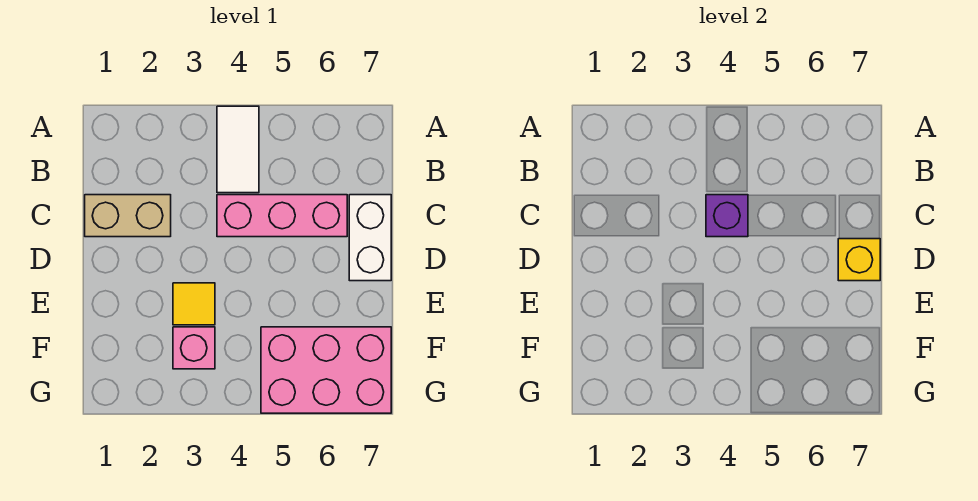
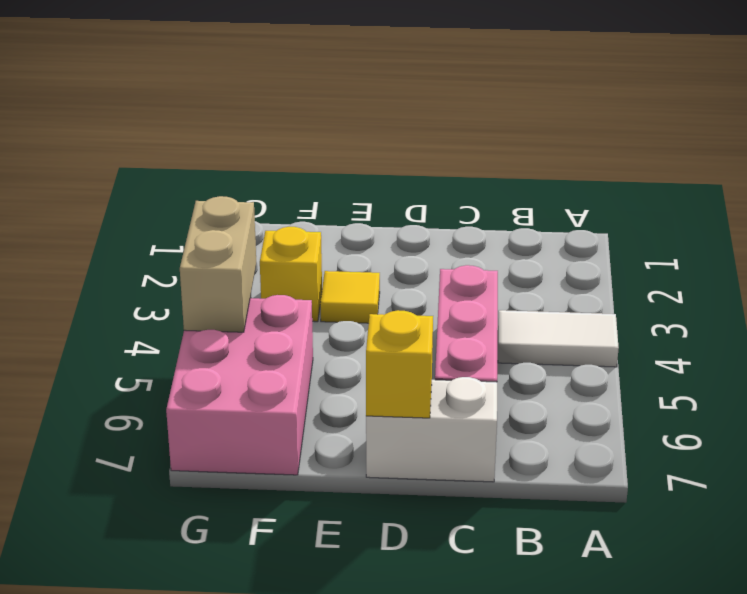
tan brick C1:C2 level 1 -> tan brick G4:G5 level 2
purple brick C4 level 2 -> none
pink brick F3 level 1 -> yellow brick F3 level 1

